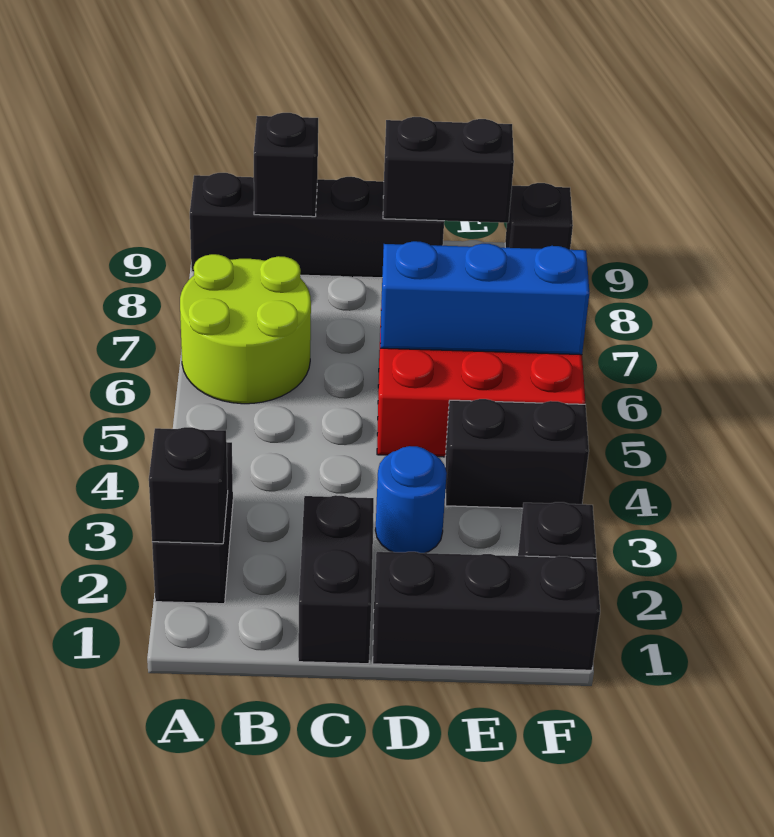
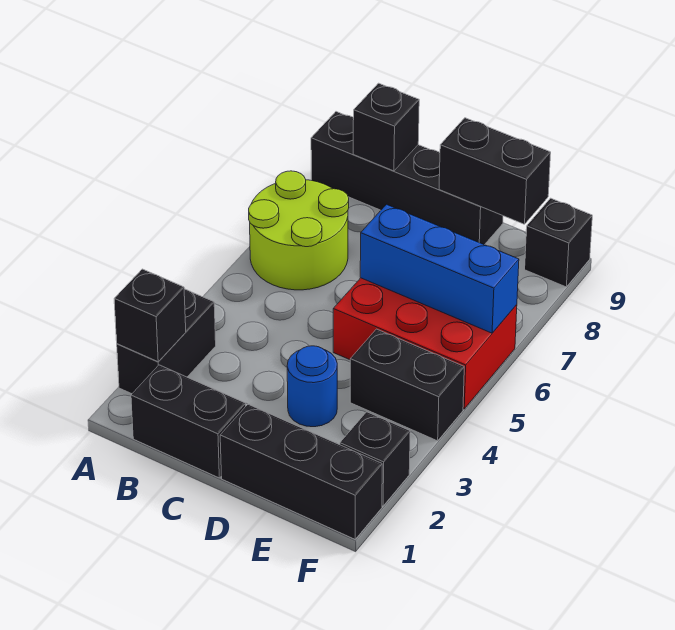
black brick C1:C2 level 1 -> black brick B1:C1 level 1

